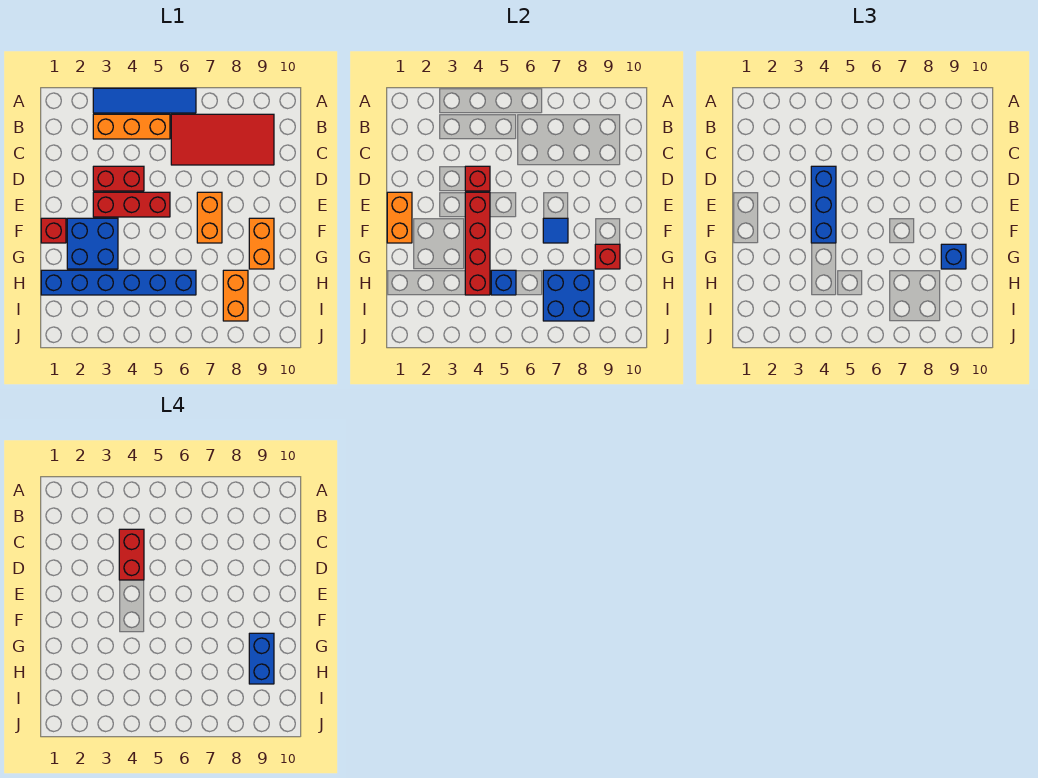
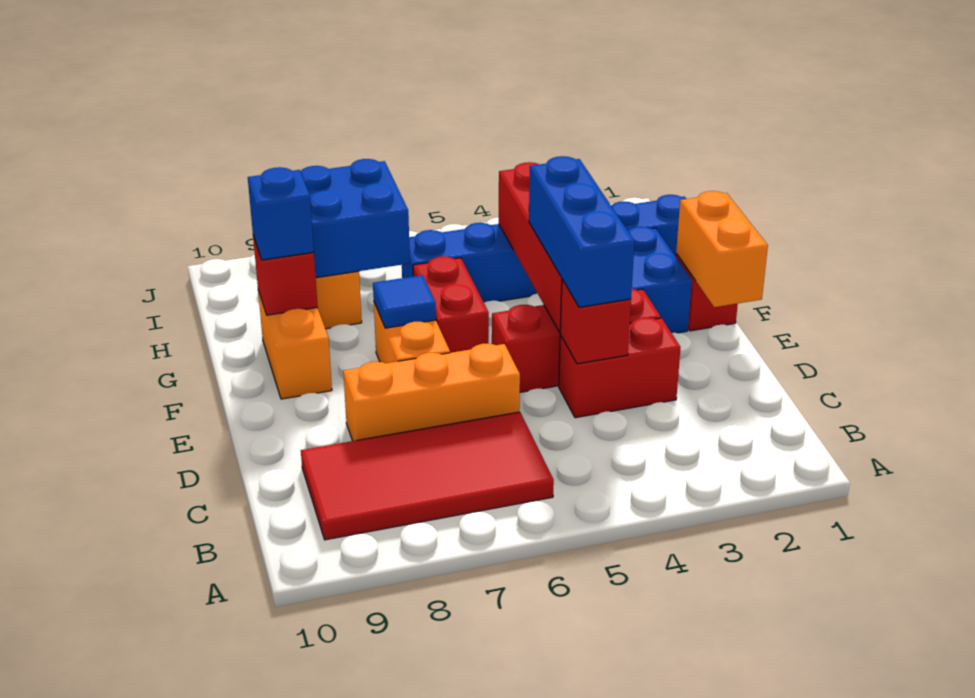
blue tile A3:A6 level 1 -> none
orange brick B3:B5 level 1 -> orange brick D6:D8 level 1
red brick C4:D4 level 4 -> red brick F6:G6 level 1
blue brick G9:H9 level 4 -> none
blue brick H5 level 2 -> none

